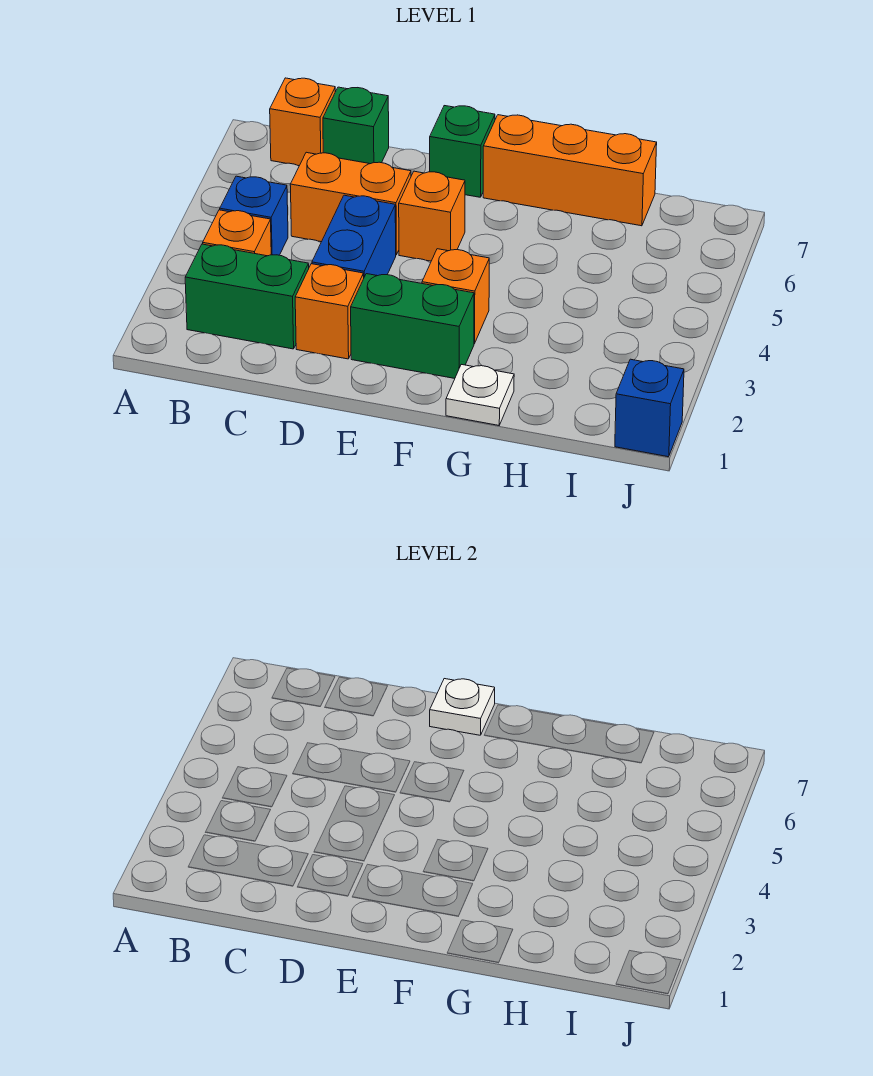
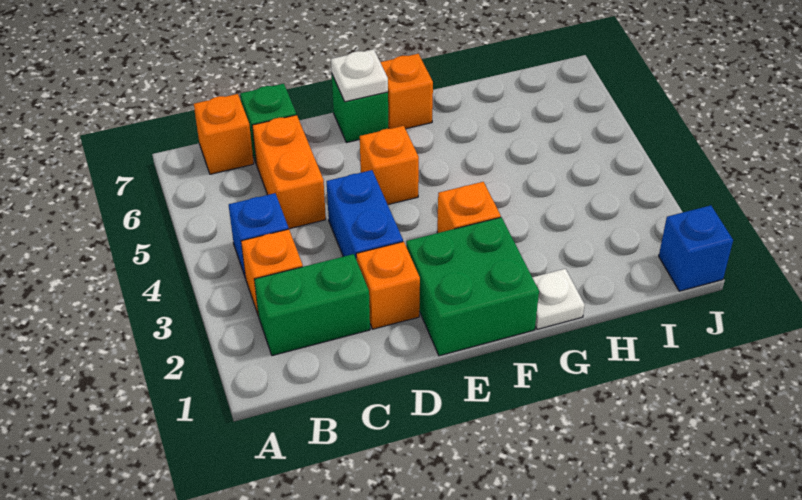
orange brick C5:D5 level 1 -> orange brick C5:C6 level 1
green brick E2:F2 level 1 -> green brick E1:F2 level 1
orange brick F7:H7 level 1 -> orange brick F7 level 1

